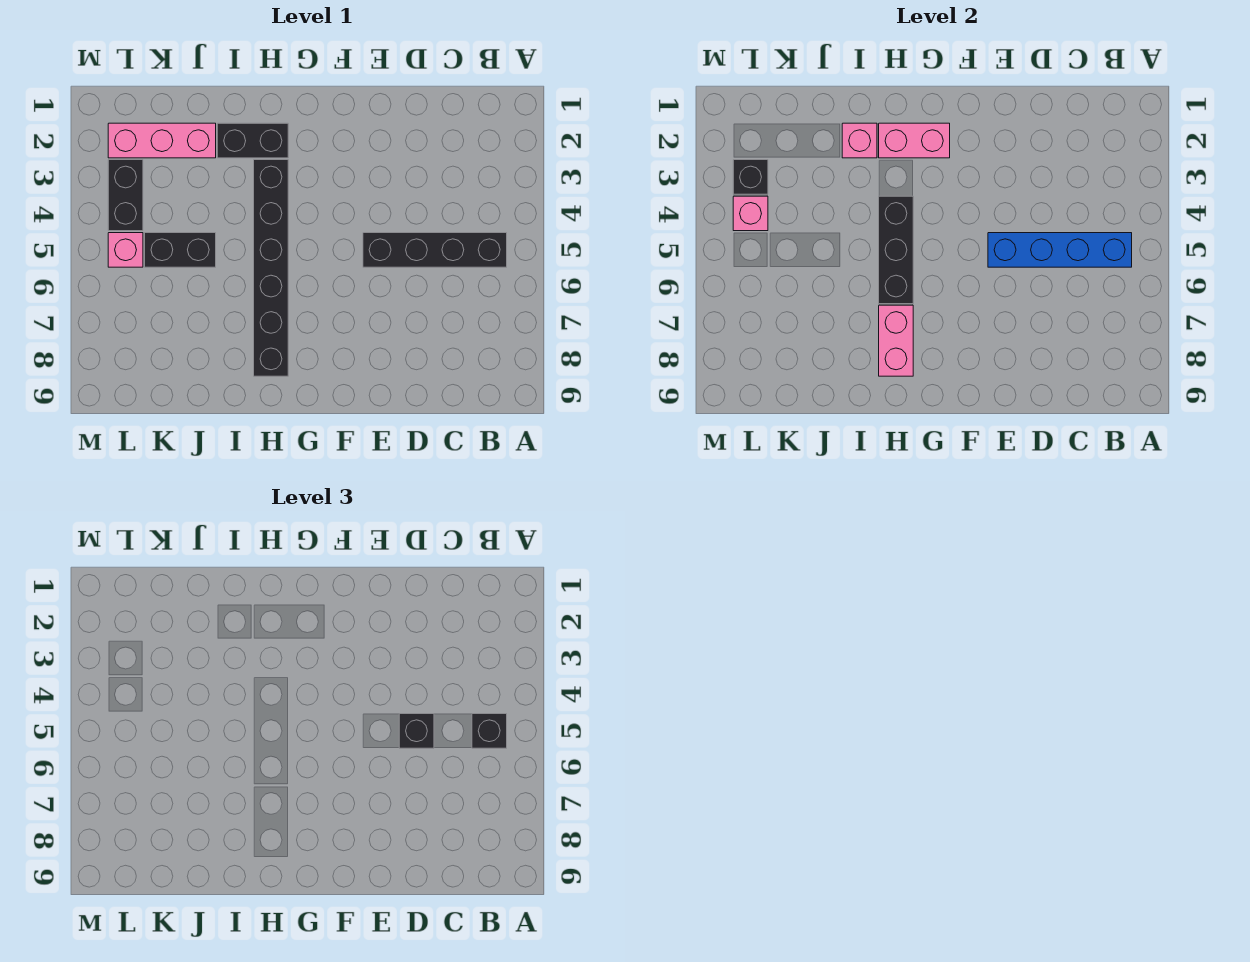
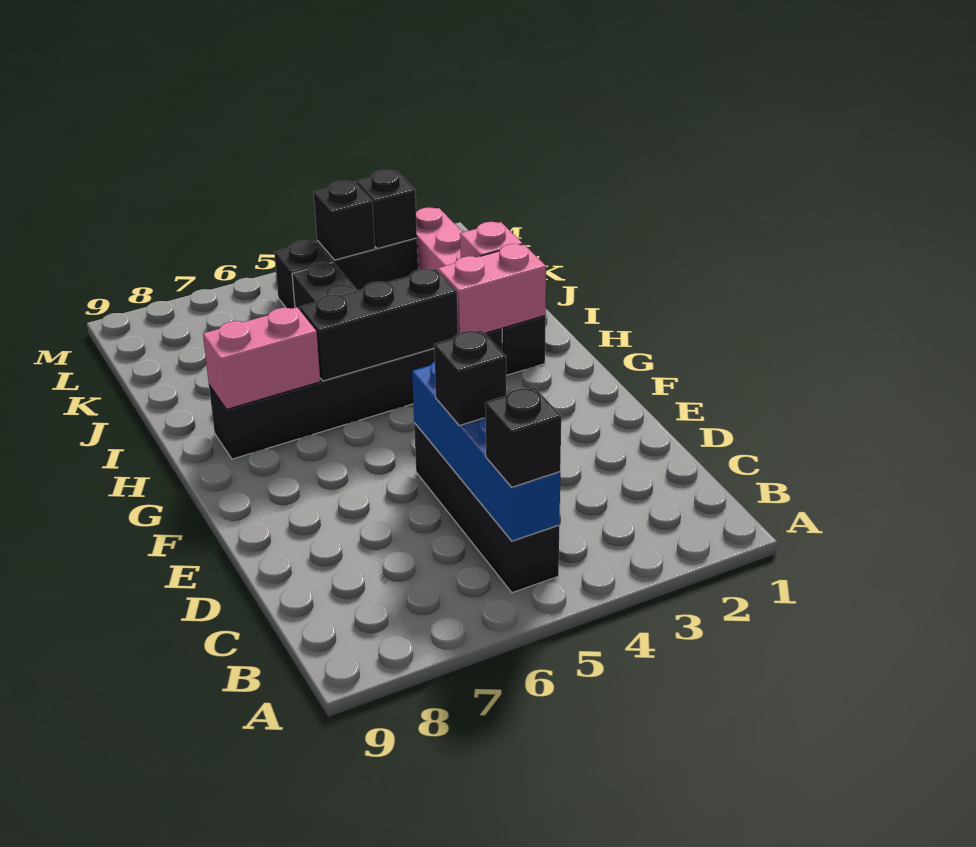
pink brick G2:H2 level 2 -> pink brick H2:H3 level 2
pink brick L4 level 2 -> black brick L4 level 2
pink brick L5 level 1 -> black brick L5 level 1

